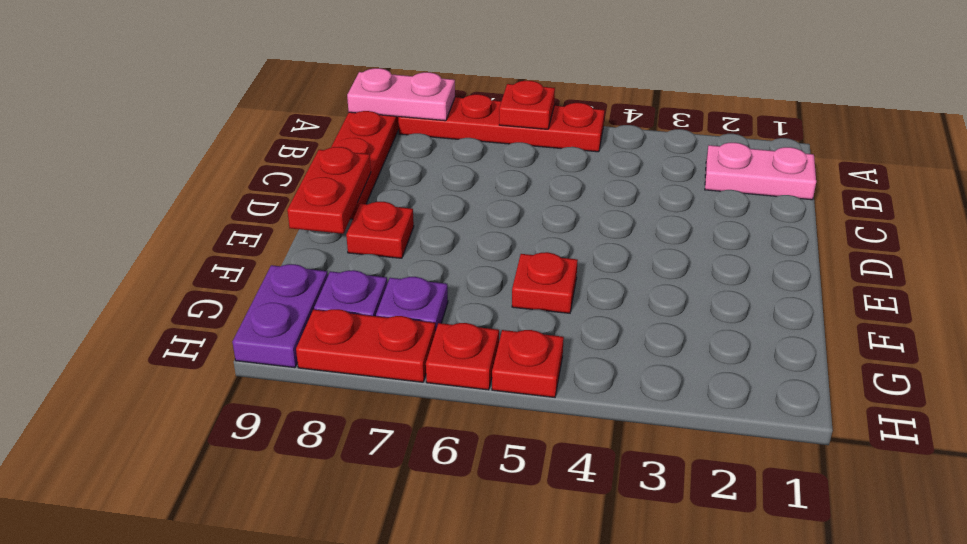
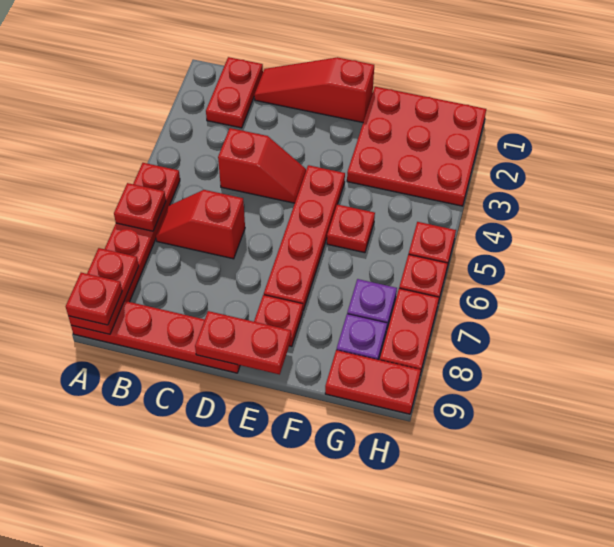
pink plate A8:A9 level 2 -> red plate A8:A9 level 2
none -> red plate A9 level 3
pink plate B1:B2 level 1 -> red plate B1:B2 level 1
none -> red slope B6:C6 level 1 top C
none -> red slope C1:E1 level 1 top E
none -> red slope C4:D4 level 1 top C
none -> red plate E4:E7 level 1
none -> red plate F1:H3 level 1
purple plate G9:H9 level 1 -> red plate G9:H9 level 1

